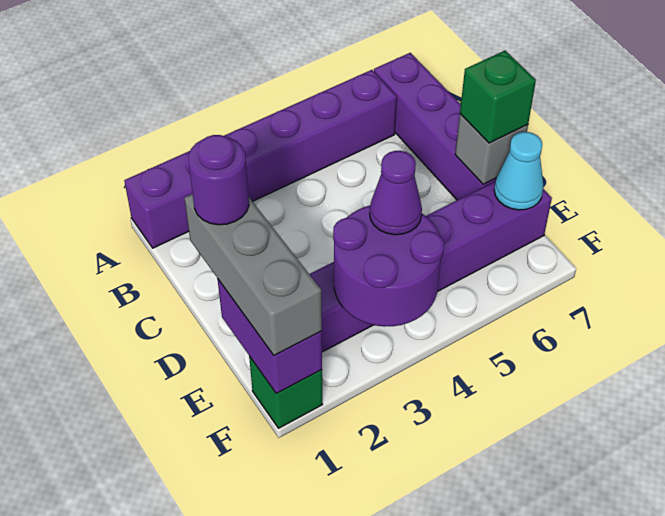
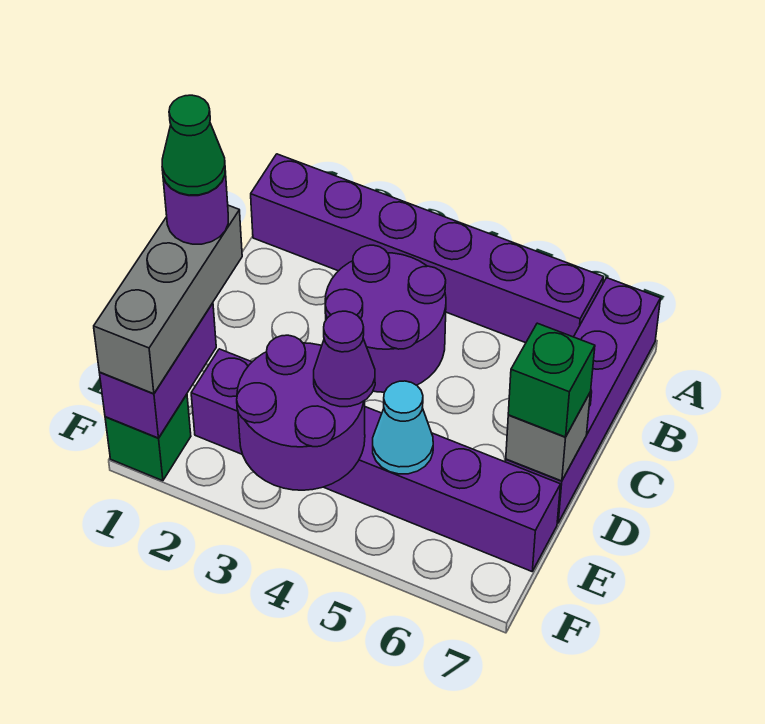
none -> purple round brick B3:C4 level 1
none -> green cone D1 level 5
cyan cone E7 level 2 -> cyan cone E5 level 2

